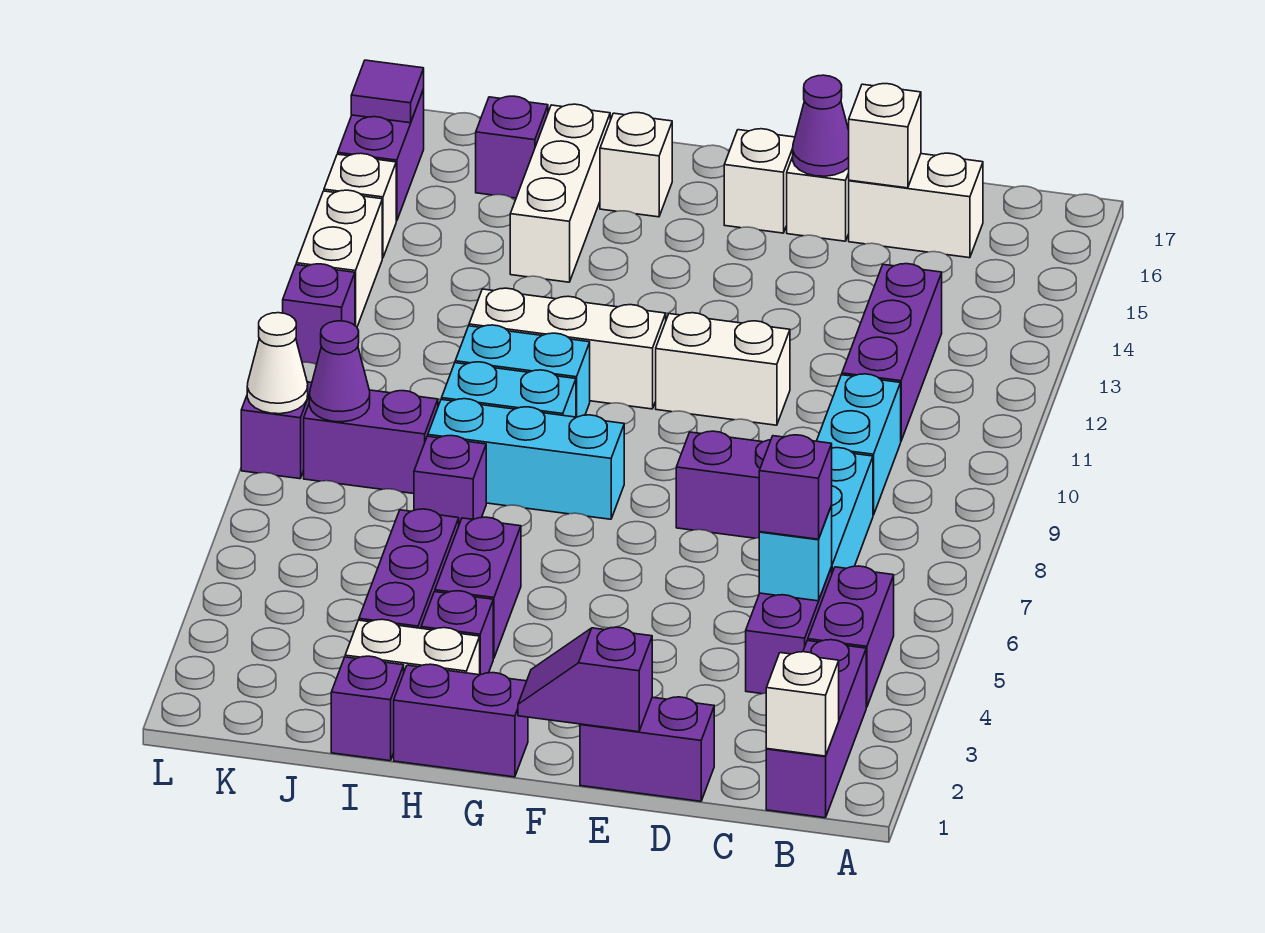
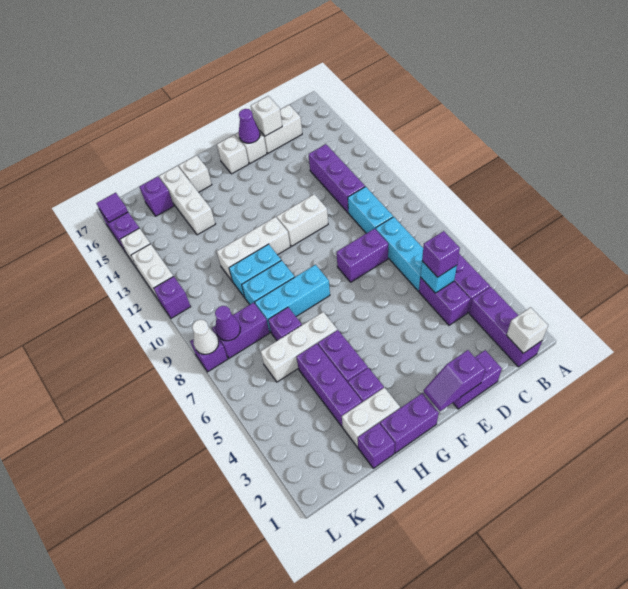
none -> white brick H6:J6 level 1

